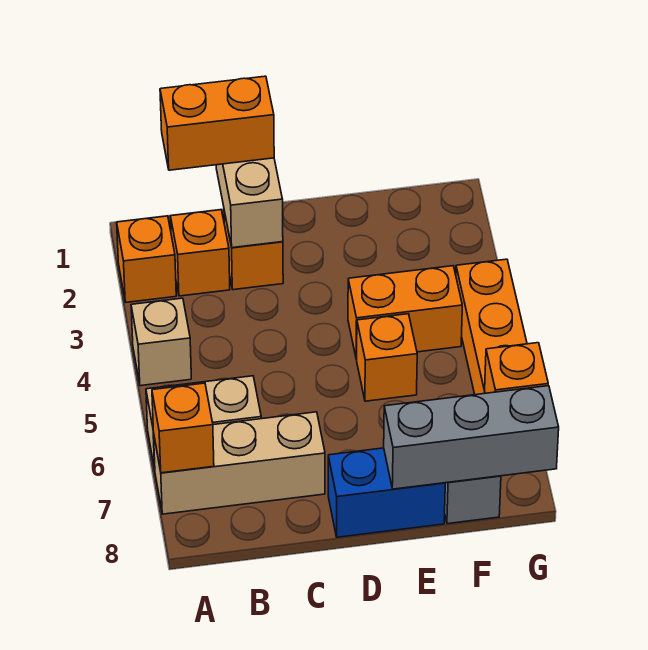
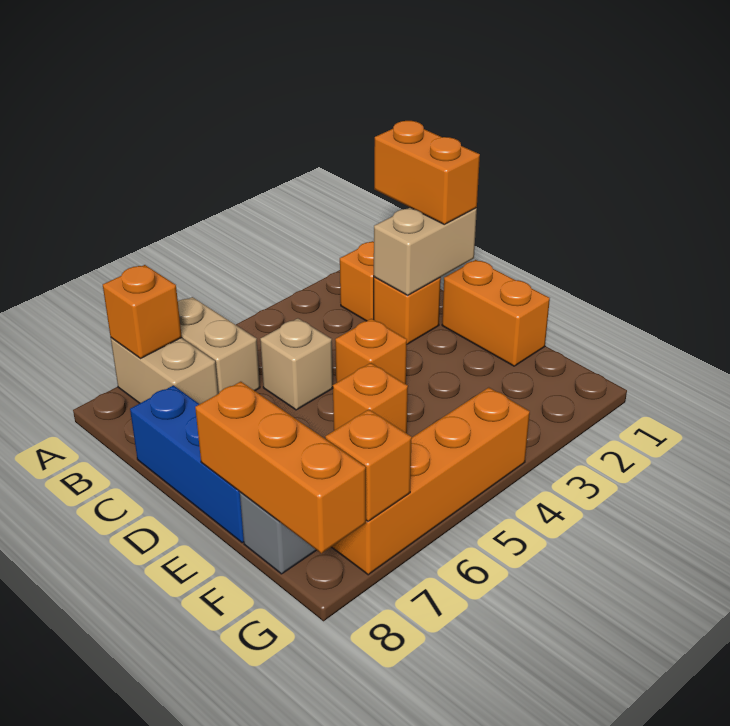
orange brick A2 level 1 -> orange brick D4 level 1
tan brick A4 level 1 -> tan brick C5 level 1
tan brick A7:C7 level 1 -> tan brick A7:B7 level 1
blue brick D8:E8 level 1 -> blue brick C8:E8 level 1
orange brick E4:F4 level 1 -> orange brick D1:E1 level 1
grey brick E8:G8 level 2 -> orange brick E8:G8 level 2

